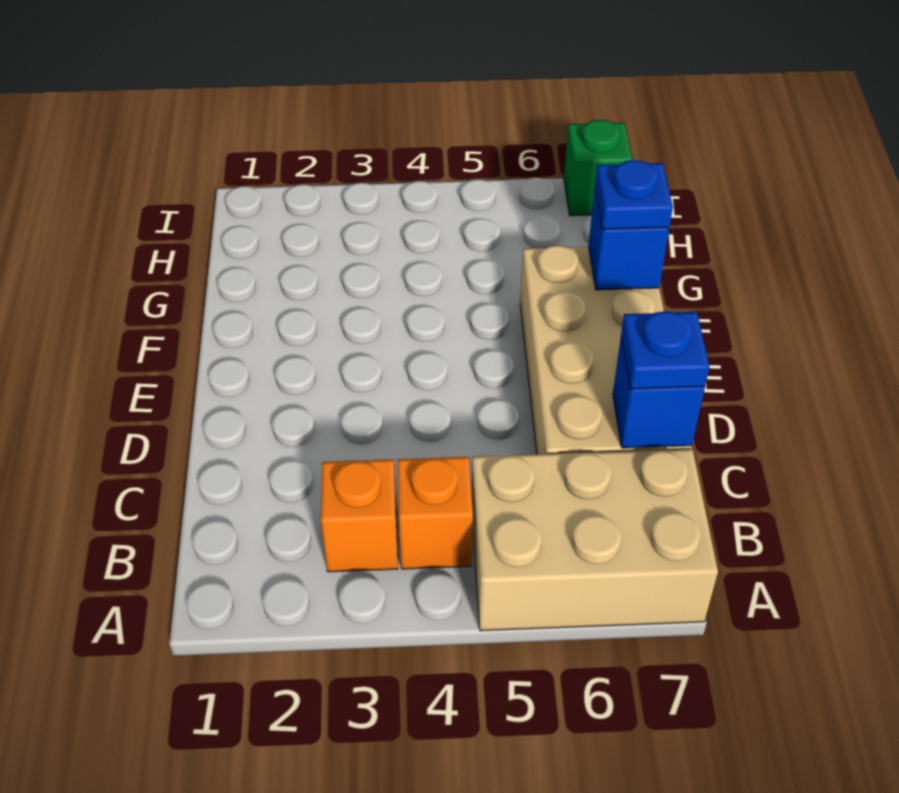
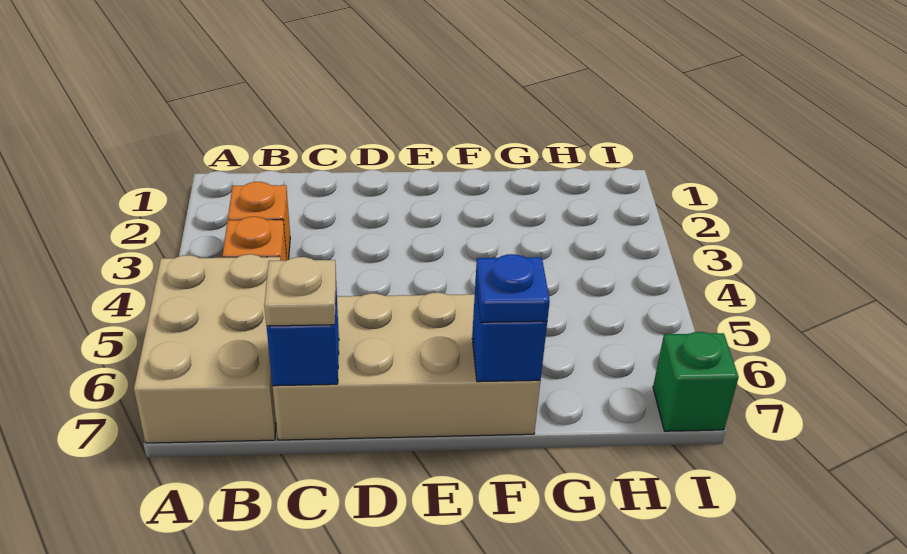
blue plate C7 level 3 -> tan plate C7 level 3

